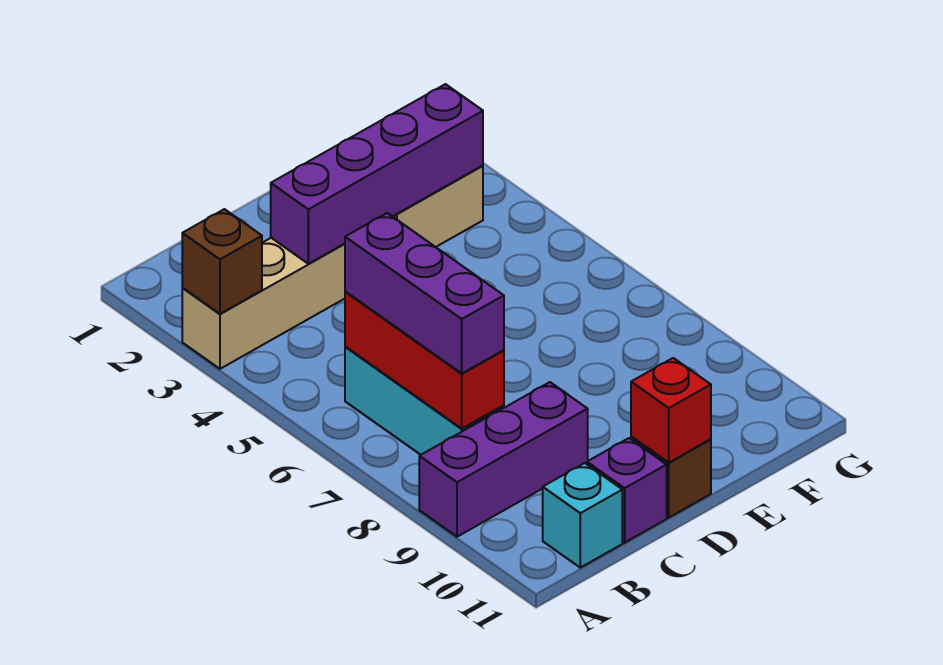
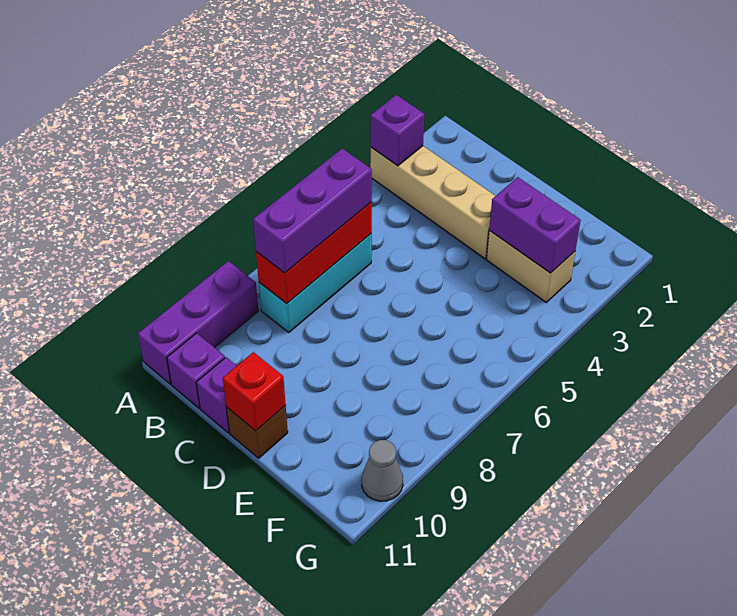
brown brick A3 level 2 -> purple brick A3 level 2
purple brick A9:C9 level 1 -> purple brick A9:A11 level 1
cyan brick B11 level 1 -> purple brick B11 level 1
purple brick C3:F3 level 2 -> purple brick E3:F3 level 2
none -> grey cone G10 level 1

